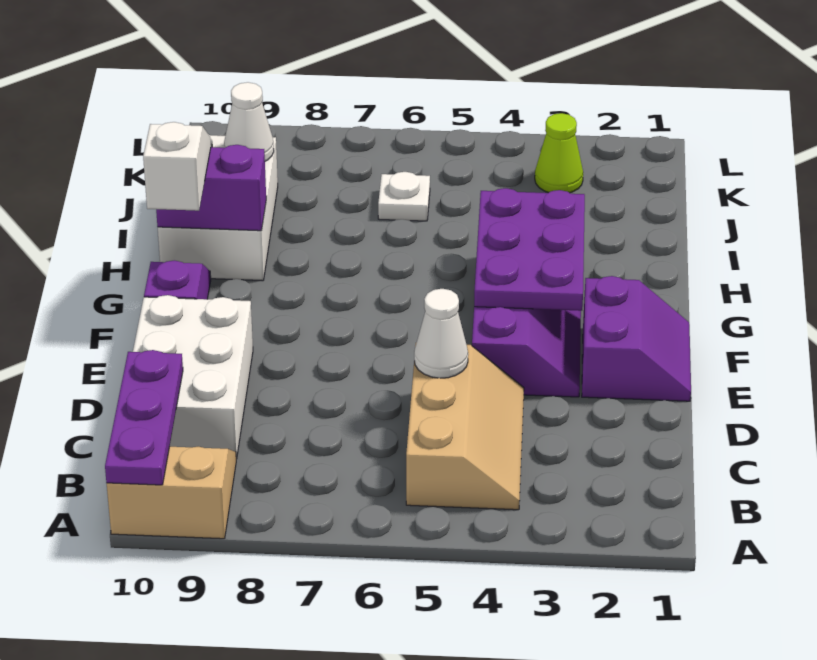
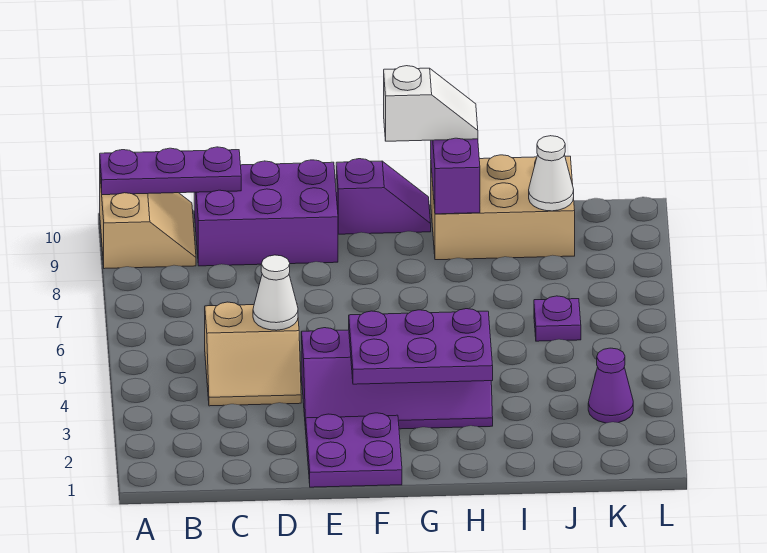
tan slope B4:D5 level 1 top 5 -> tan slope C4:D5 level 1 top 5
white brick C9:E10 level 1 -> purple brick C9:E10 level 1
purple slope E1:F2 level 1 top 2 -> purple plate E1:F2 level 1
white brick H9:J10 level 1 -> tan brick H9:J10 level 1
white plate J6 level 1 -> purple plate J6 level 1
lime cone K3 level 1 -> purple cone K3 level 1

